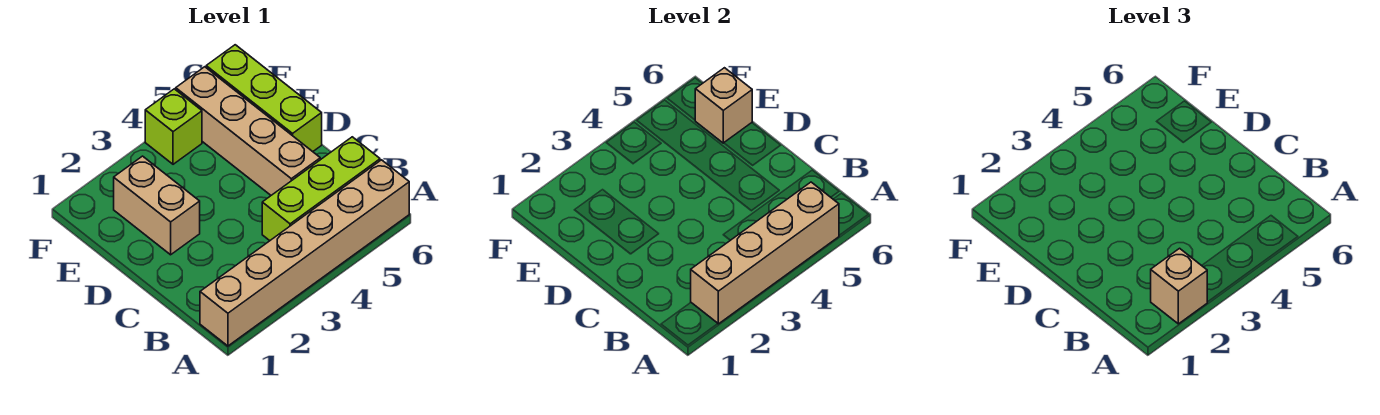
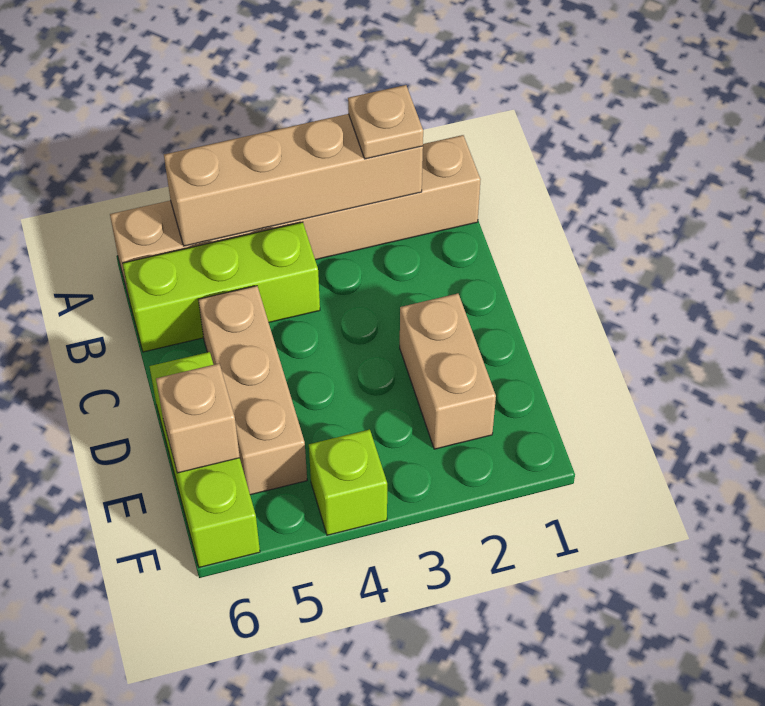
tan brick A2 level 3 -> tan plate A2 level 3
tan brick C5:F5 level 1 -> tan brick C5:E5 level 1

